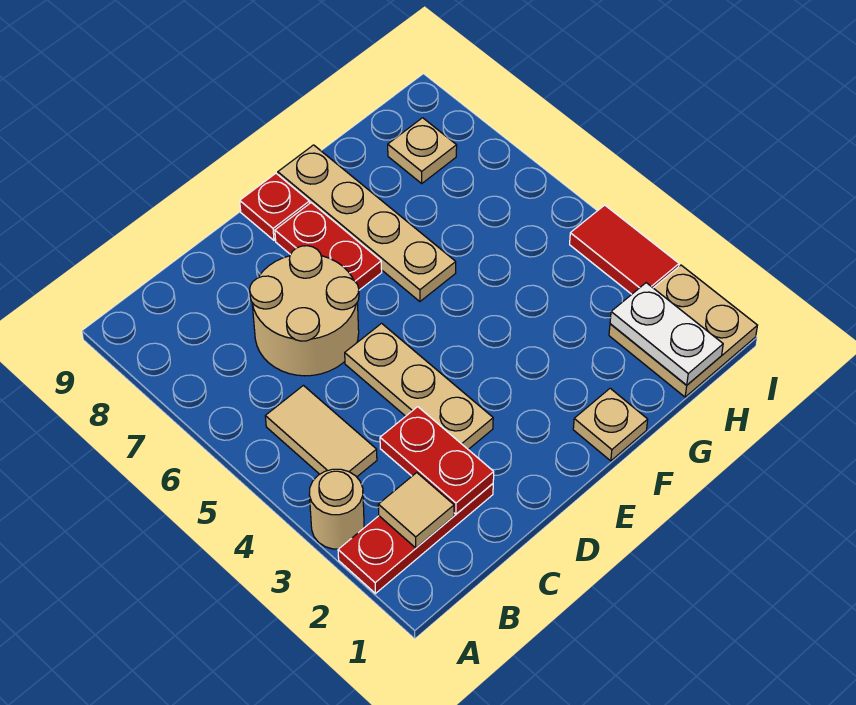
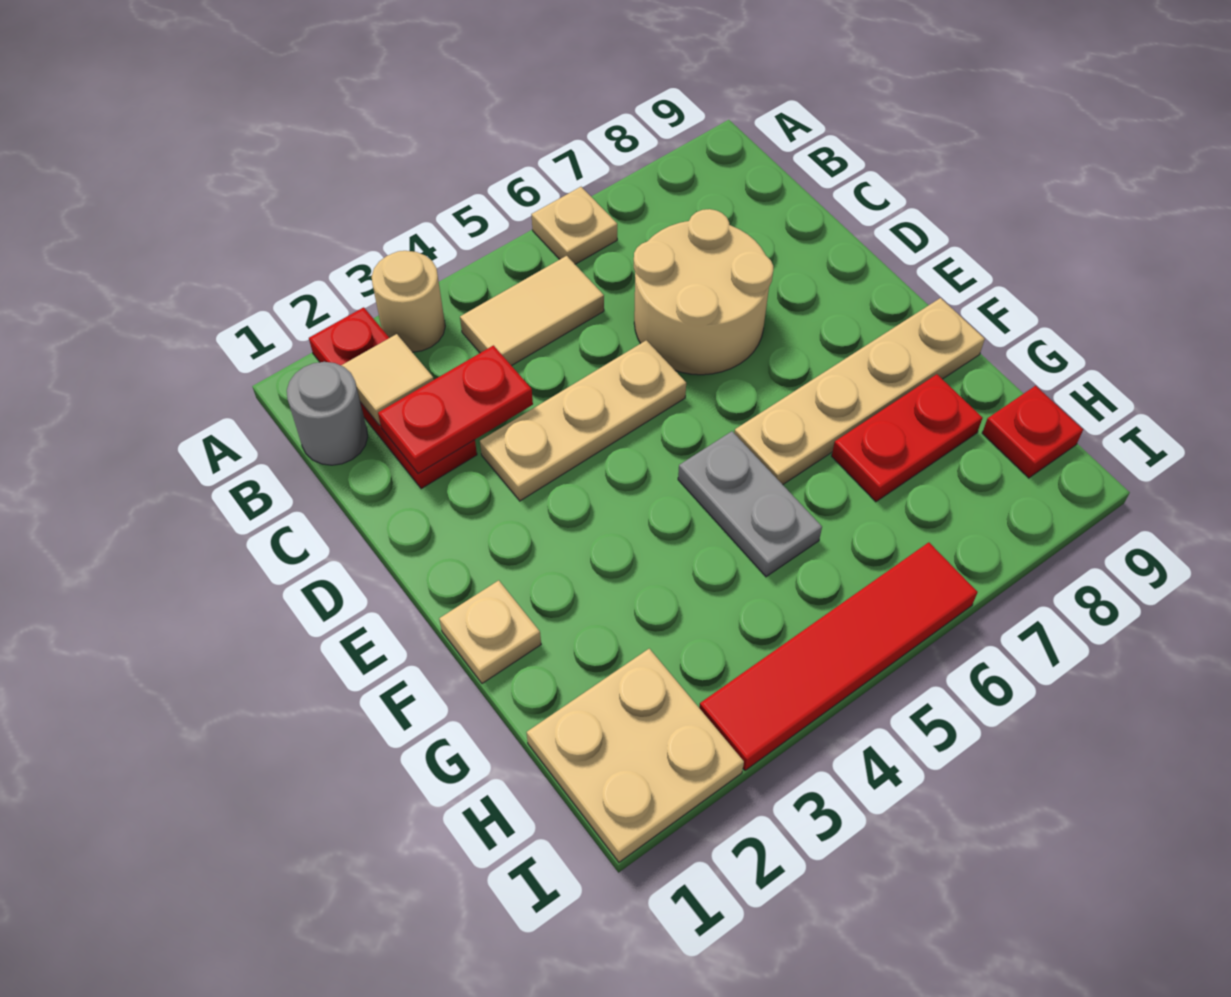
none -> grey round brick B1 level 1
red plate E7:E8 level 1 -> red plate G7:G8 level 1
red plate E9 level 1 -> red plate H9 level 1
none -> grey plate F5:G5 level 1
white plate H1:H2 level 2 -> none
tan plate H8 level 1 -> tan plate A6 level 1
red tile I3:I4 level 1 -> red tile I3:I6 level 1

